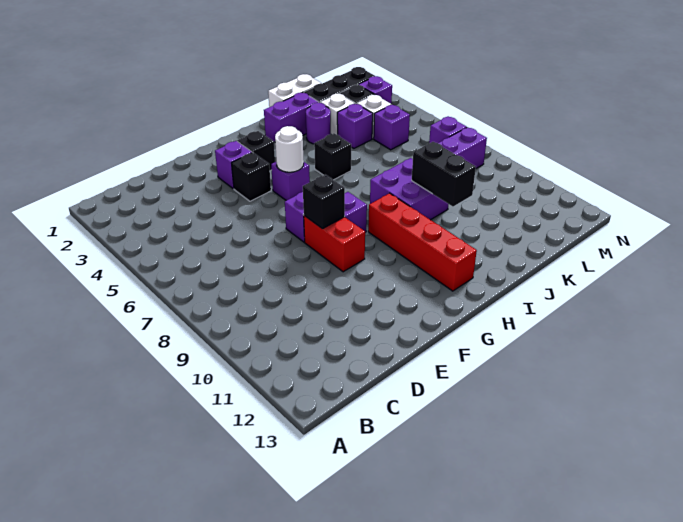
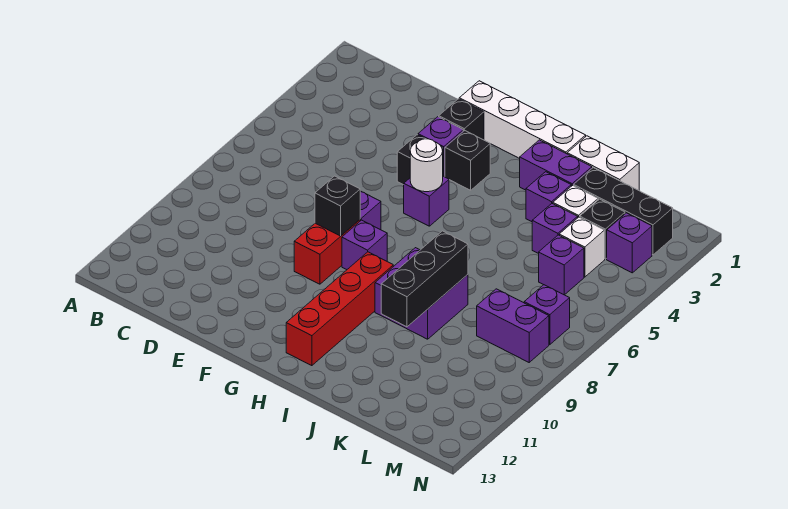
none -> white brick F1:I1 level 1
black brick I5 level 1 -> black brick F2 level 1
purple round brick J3 level 1 -> purple brick J3 level 1
black brick J9:J10 level 2 -> black brick J8:J10 level 2

